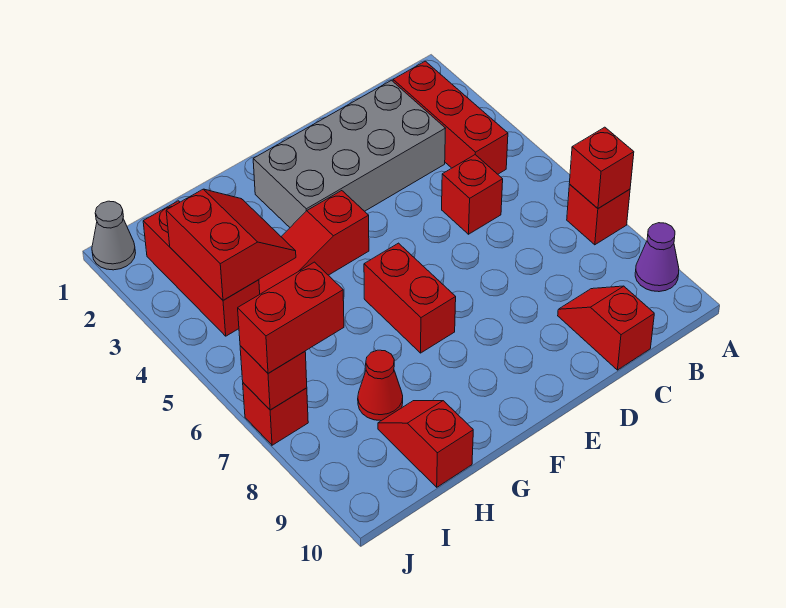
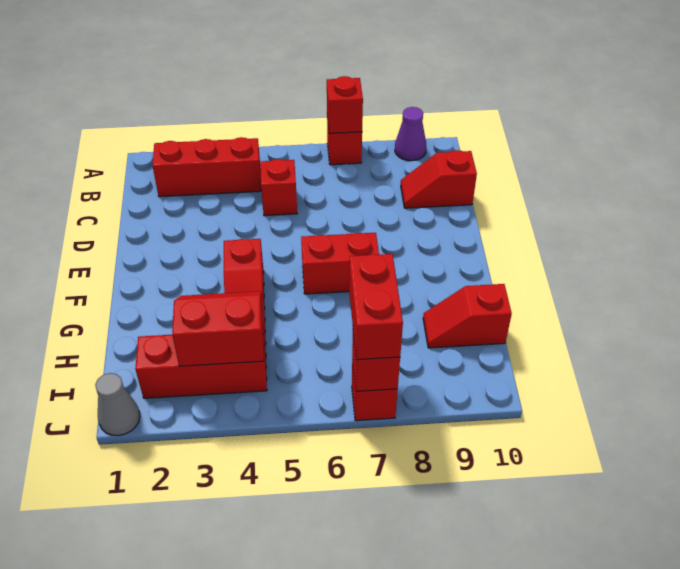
grey brick C2:F3 level 1 -> none
red cone H8 level 1 -> none

